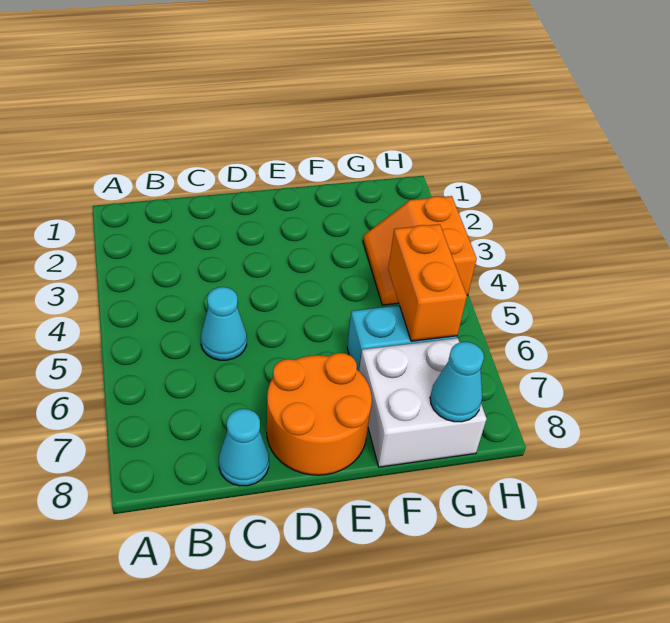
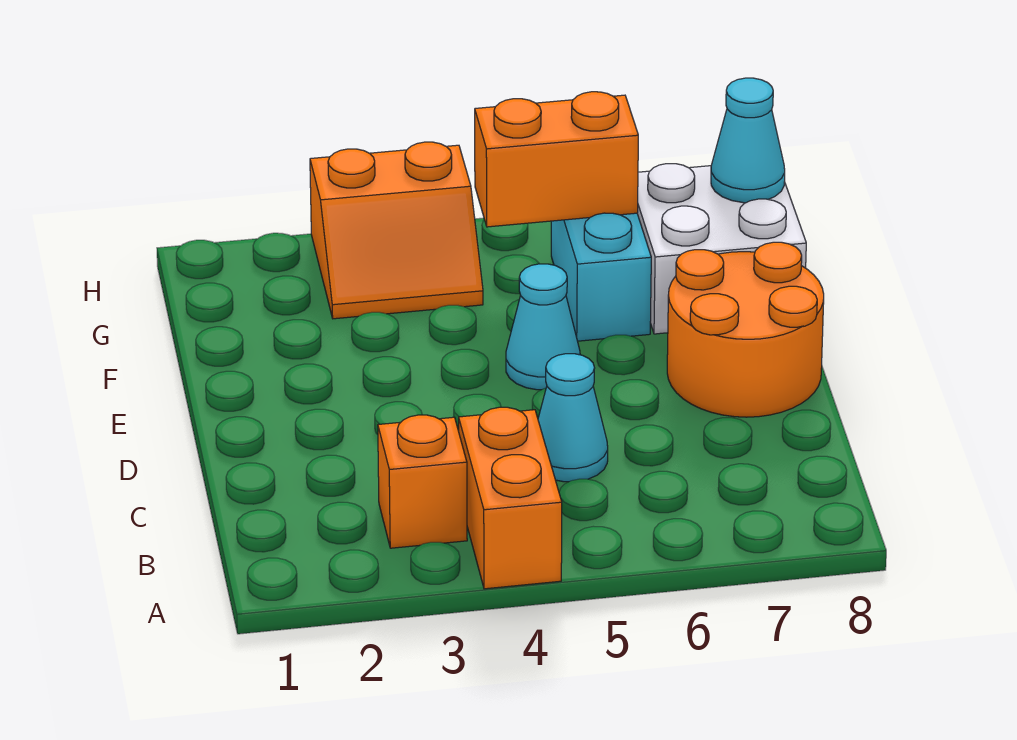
none -> orange brick A4:B4 level 1
none -> orange brick B3 level 1
cyan cone C8 level 1 -> cyan cone E5 level 1

